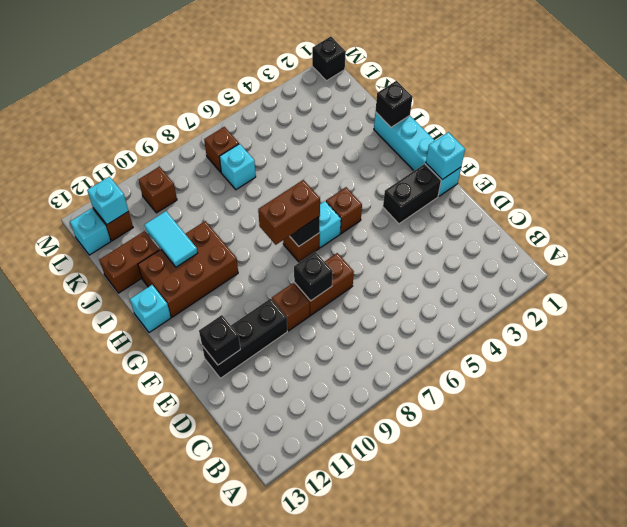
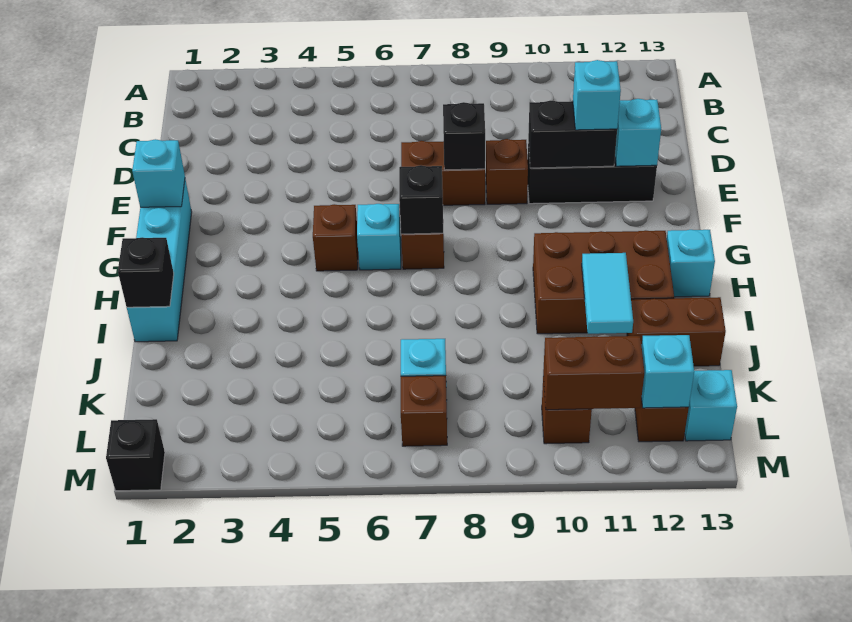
none -> cyan brick E11 level 3
black brick E12 level 2 -> cyan brick E12 level 2
black brick F2:F3 level 1 -> black brick E10:E11 level 2
brown brick G7:G8 level 3 -> brown brick L10:L11 level 2

